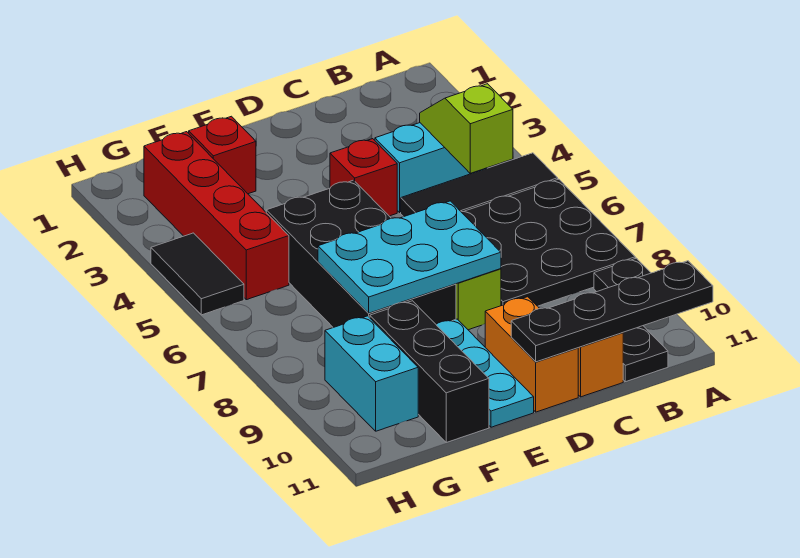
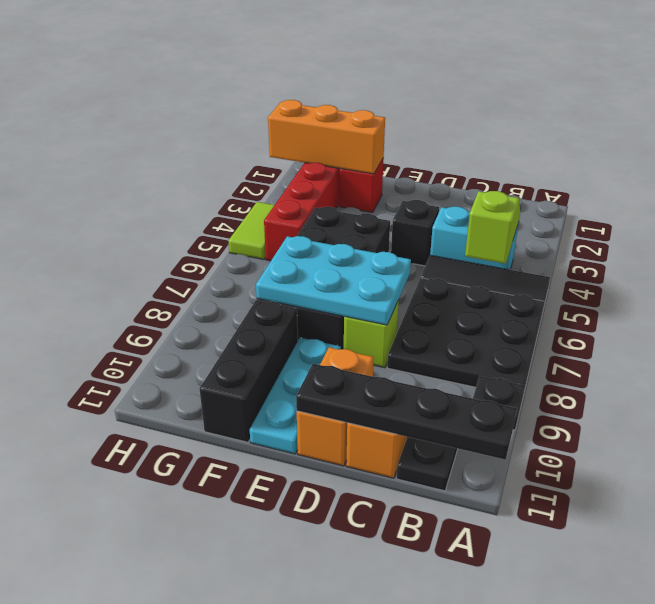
red brick D4 level 1 -> black brick D4 level 1
none -> orange brick F2:H2 level 2
cyan brick G9:G10 level 1 -> none
black tile H4:H5 level 1 -> lime tile H4:H5 level 1

